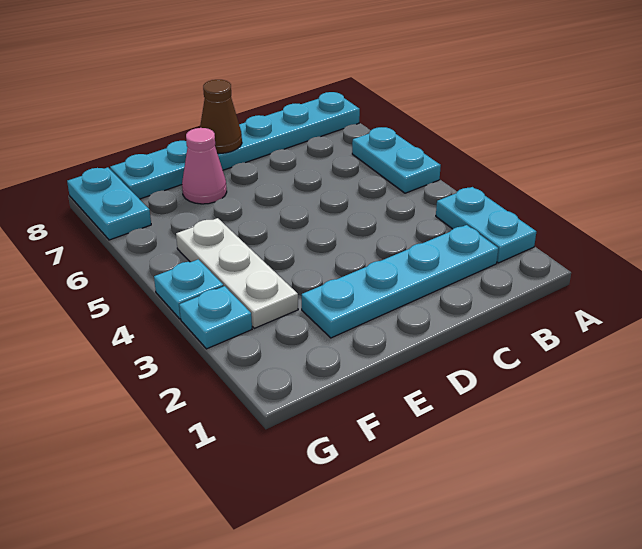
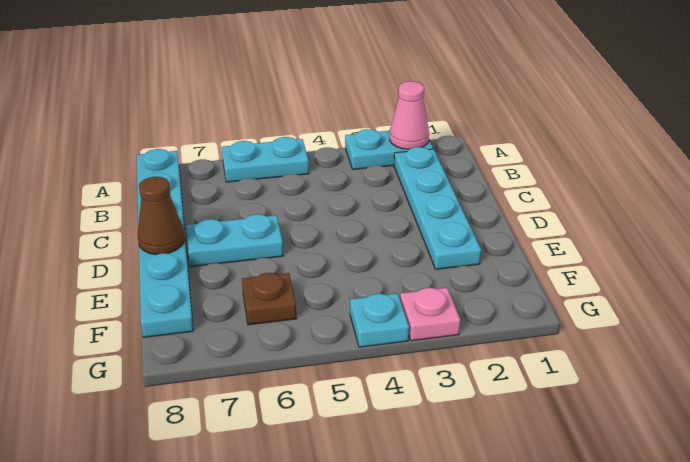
pink cone E7 level 1 -> pink cone A2 level 2
white plate F3:F5 level 1 -> none
none -> brown plate F6 level 1
cyan plate G3 level 1 -> pink plate G3 level 1
cyan plate G7:G8 level 1 -> cyan plate D6:D7 level 1

